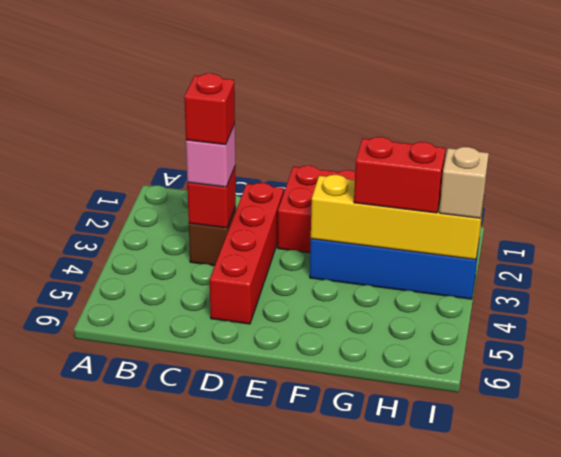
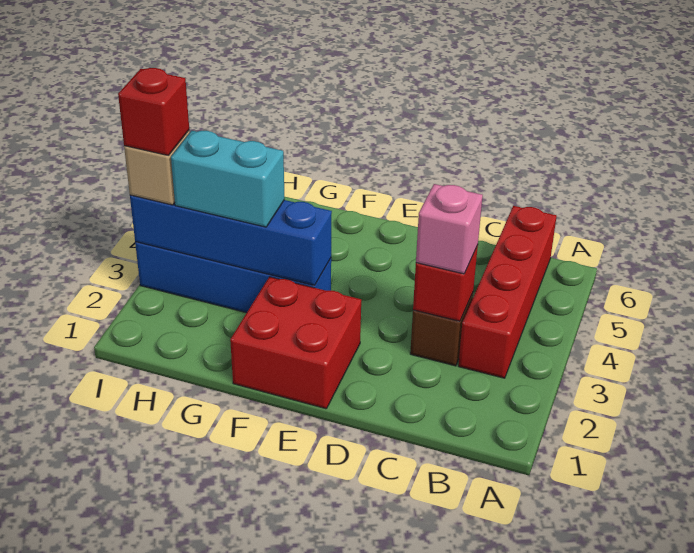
red brick C3 level 4 -> red brick I3 level 4
red brick D2:D5 level 1 -> red brick B3:B6 level 1
yellow brick F3:I3 level 2 -> blue brick F3:I3 level 2
red brick G3:H3 level 3 -> cyan brick G3:H3 level 3

